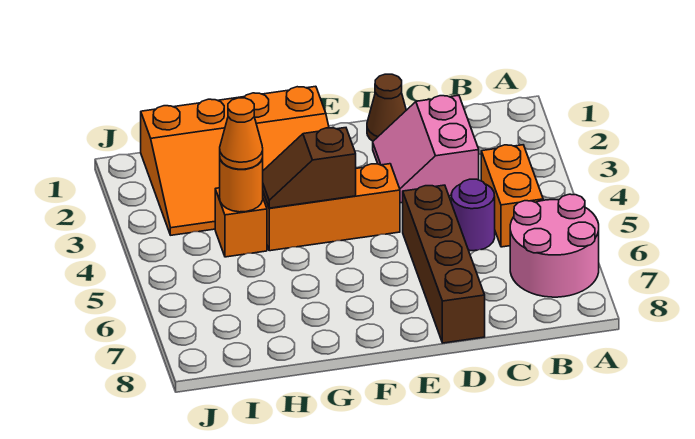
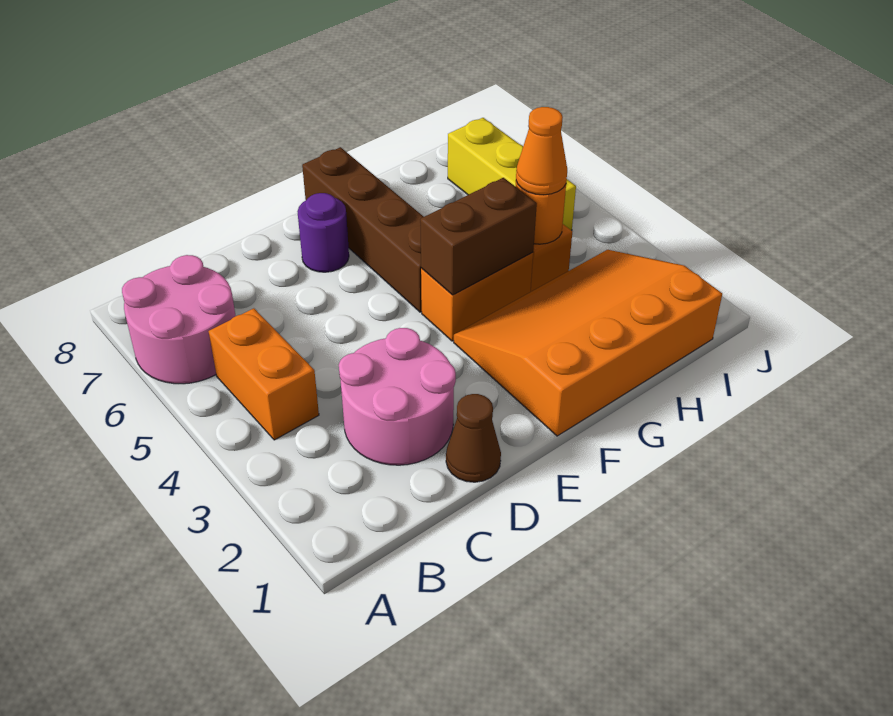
pink slope C2:D3 level 1 top C -> pink round brick C2:D3 level 1
purple round brick C5 level 1 -> purple round brick E7 level 1
brown brick D5:D8 level 1 -> brown brick F5:F8 level 1
orange brick E4:G4 level 1 -> orange brick F4:G4 level 1
brown slope F4:G4 level 2 top F -> brown brick F4:G4 level 2
none -> yellow brick I5:I7 level 1

